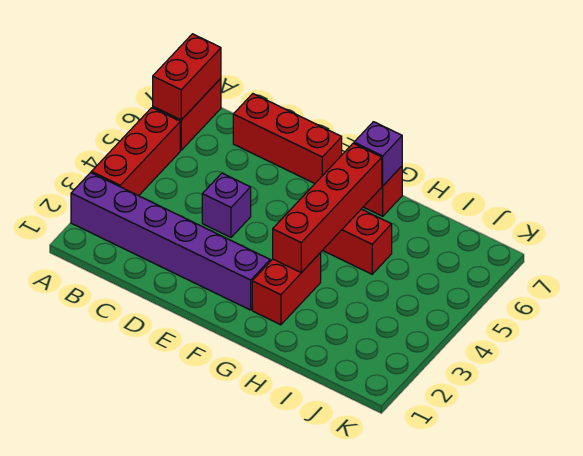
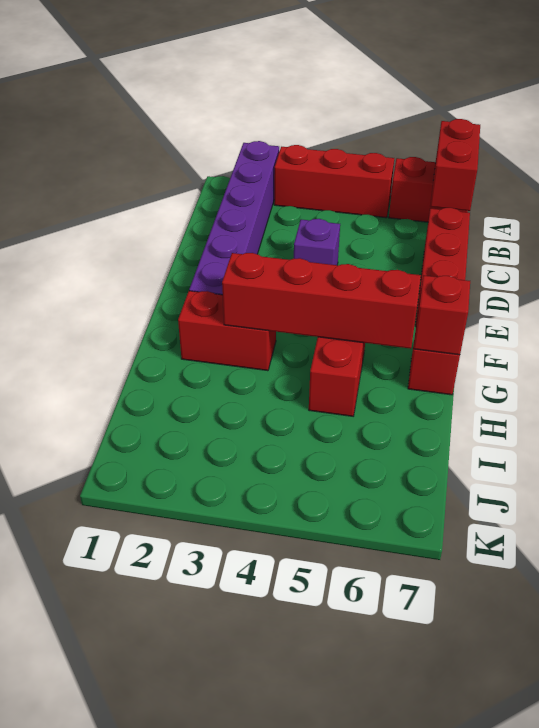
red brick A6:A7 level 2 -> red brick A7:B7 level 2
purple brick G7 level 2 -> red brick G7 level 2

